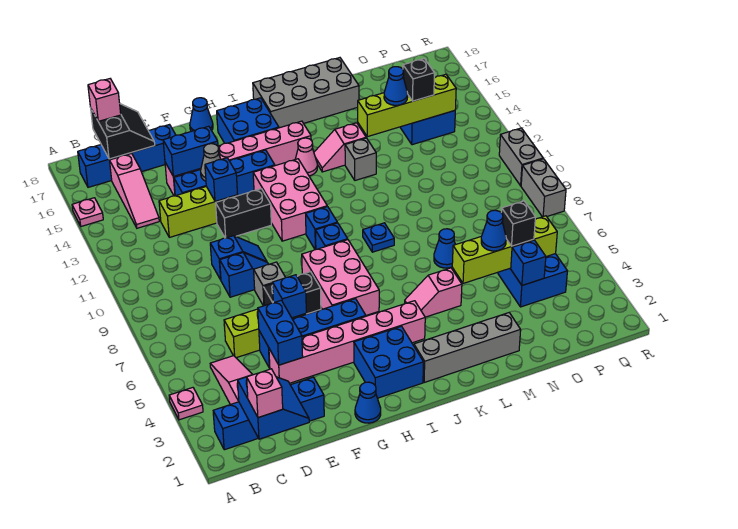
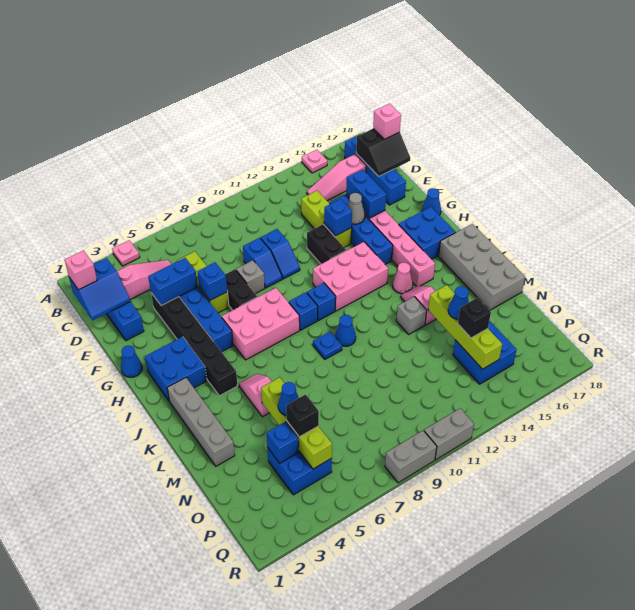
pink brick E4:J4 level 1 -> black brick E4:J4 level 1
blue cone M7 level 1 -> blue cone K10 level 1

